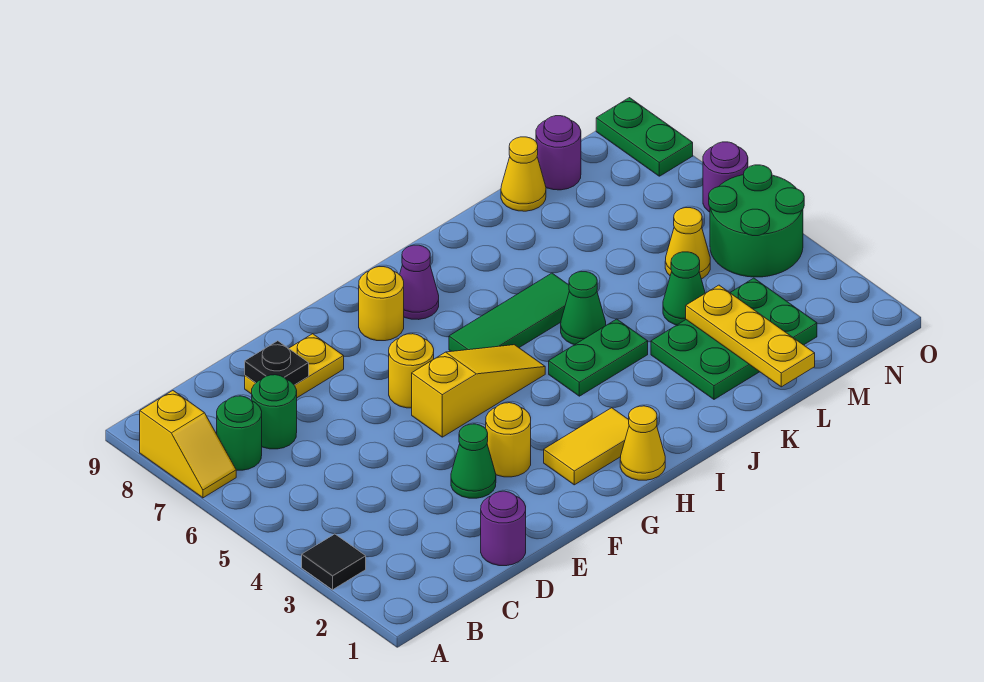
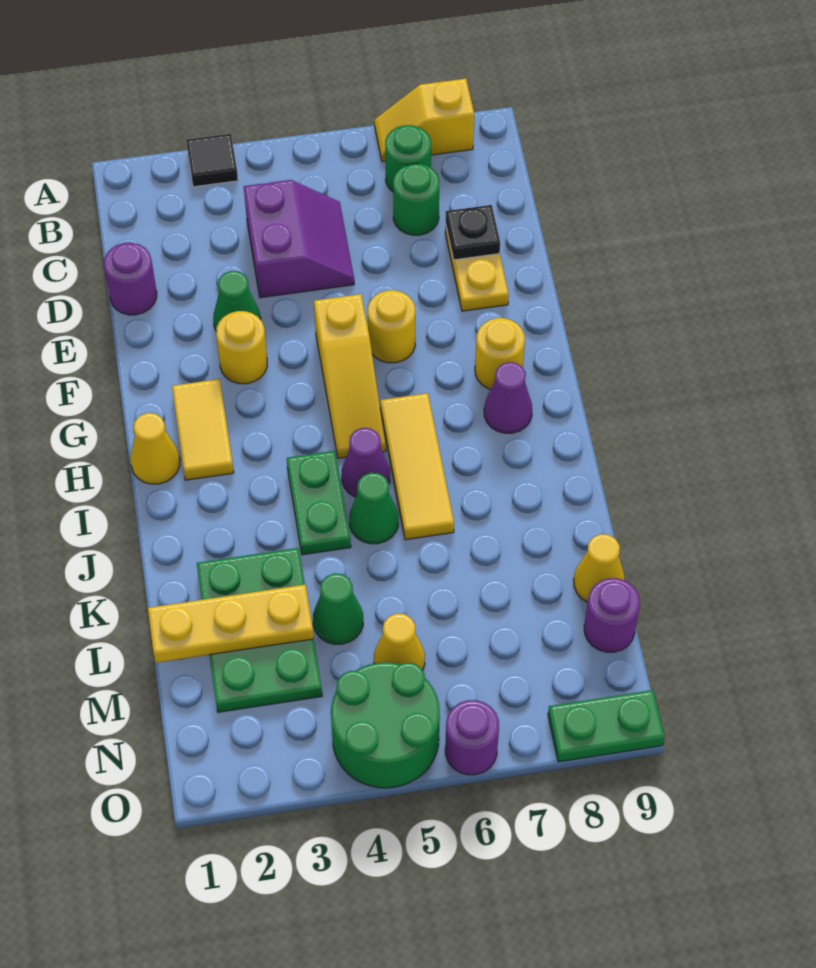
none -> purple slope C4:D5 level 1 top 4
green tile H6:J6 level 1 -> yellow tile H6:J6 level 1
none -> purple cone I5 level 1

